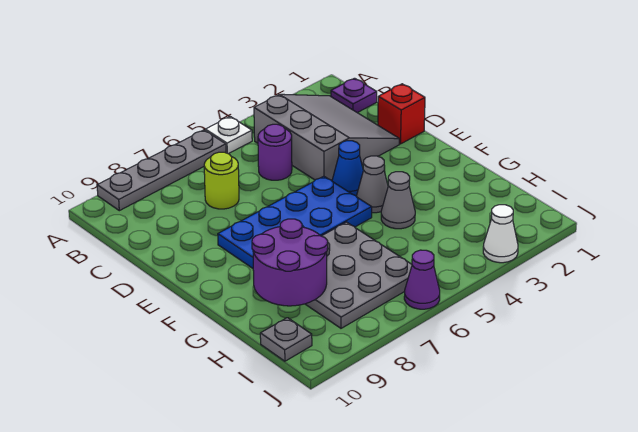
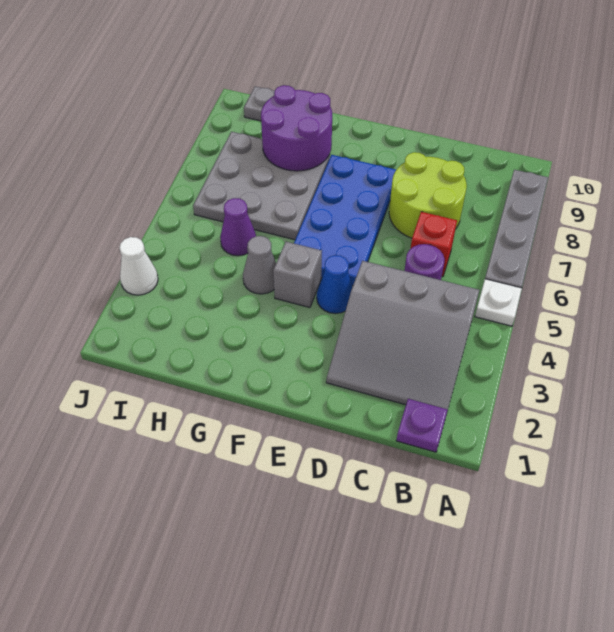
lime round brick C7 level 1 -> lime round brick C7:D8 level 1
red brick D1 level 1 -> red brick C6 level 1
grey cone F4 level 1 -> grey brick F4 level 1
purple cone J6 level 1 -> purple cone H5 level 1

